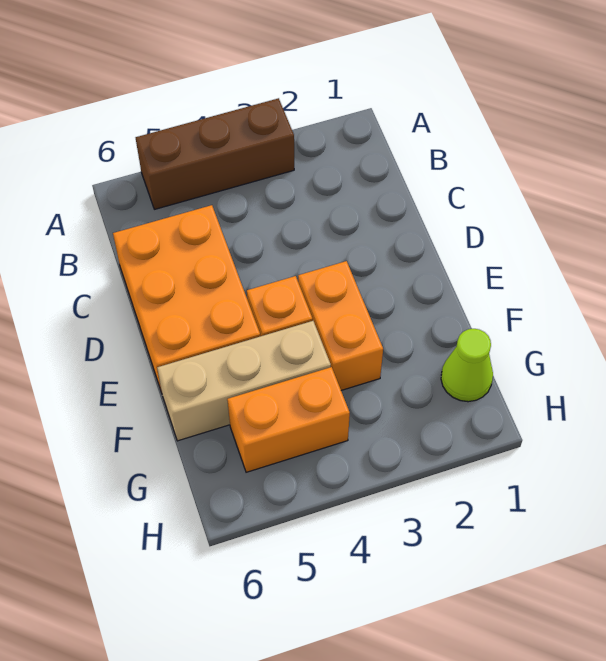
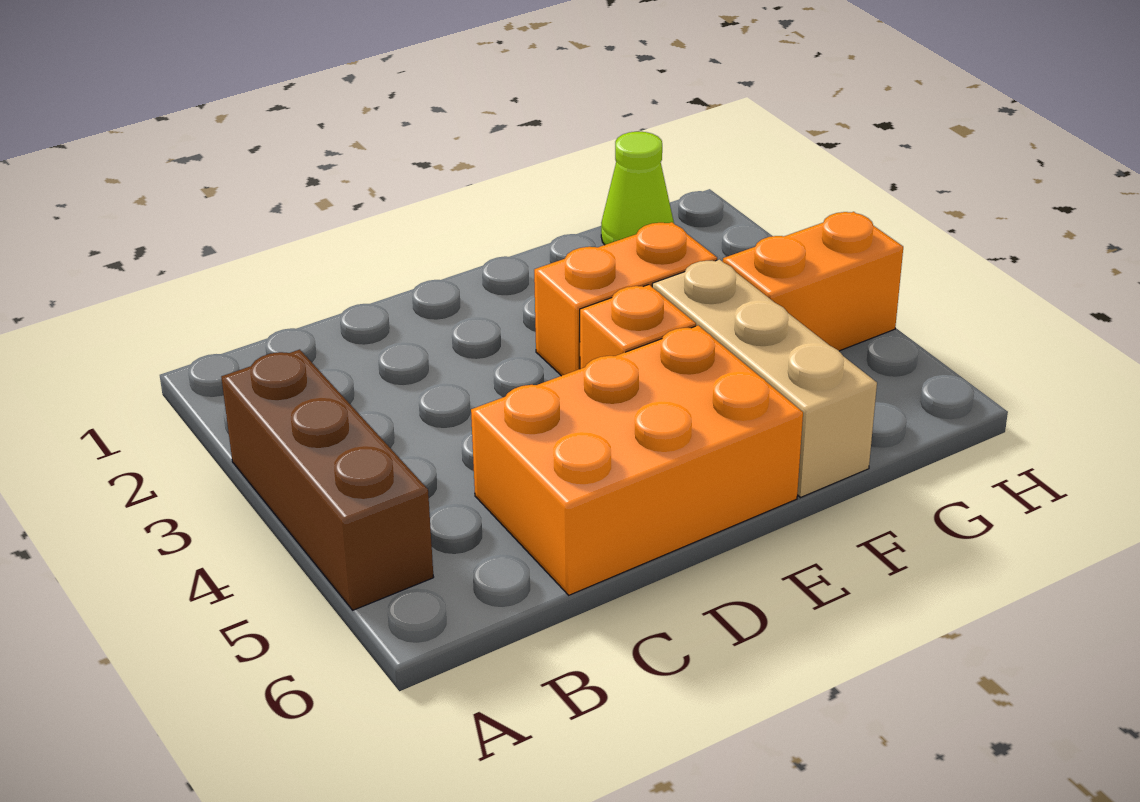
orange brick G4:G5 level 1 -> orange brick G4:H4 level 1

